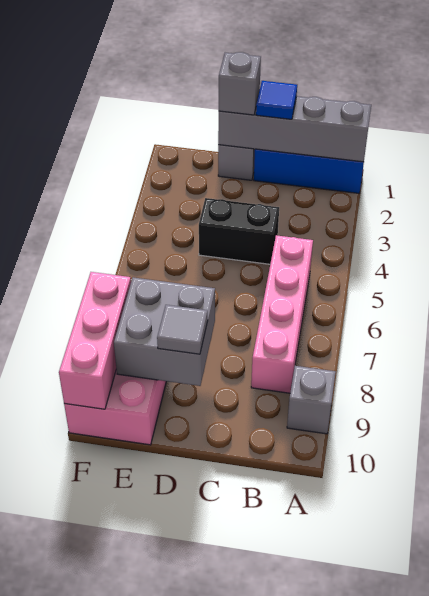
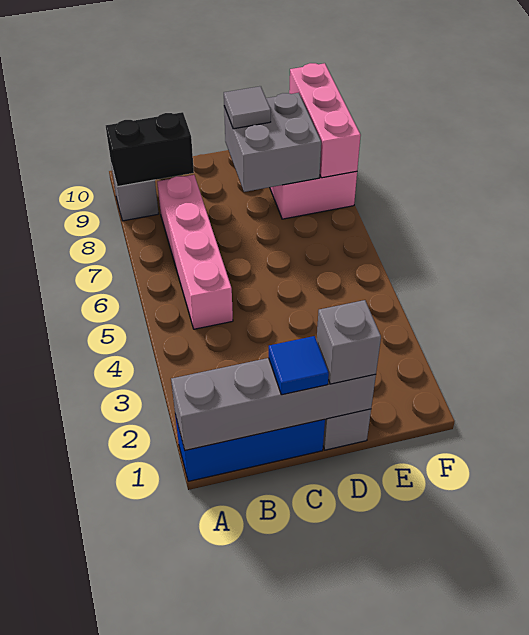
black brick C4:D4 level 1 -> black brick A9:B9 level 2

